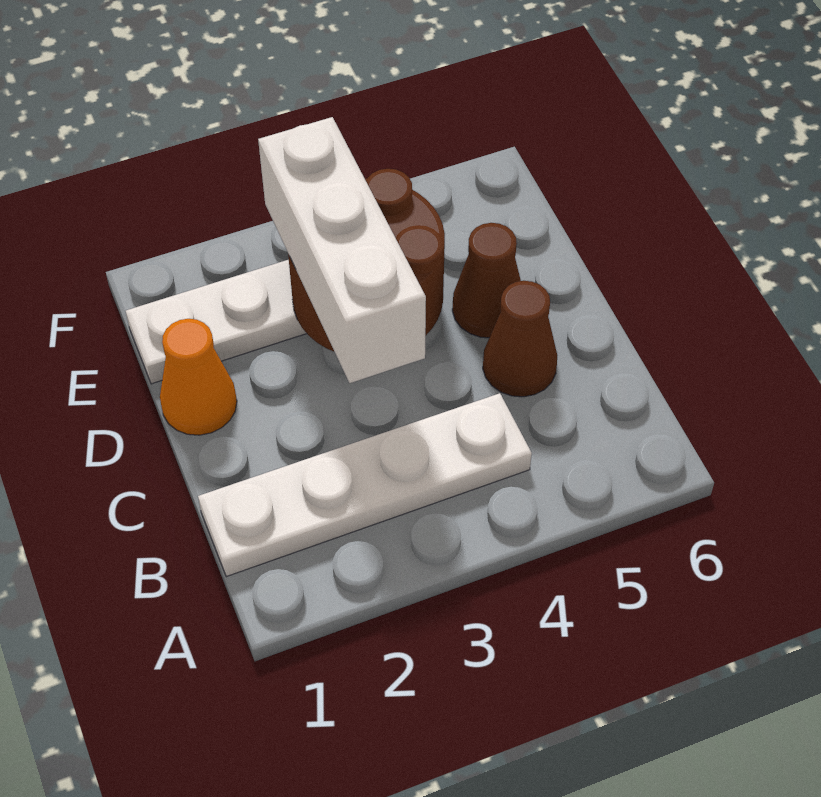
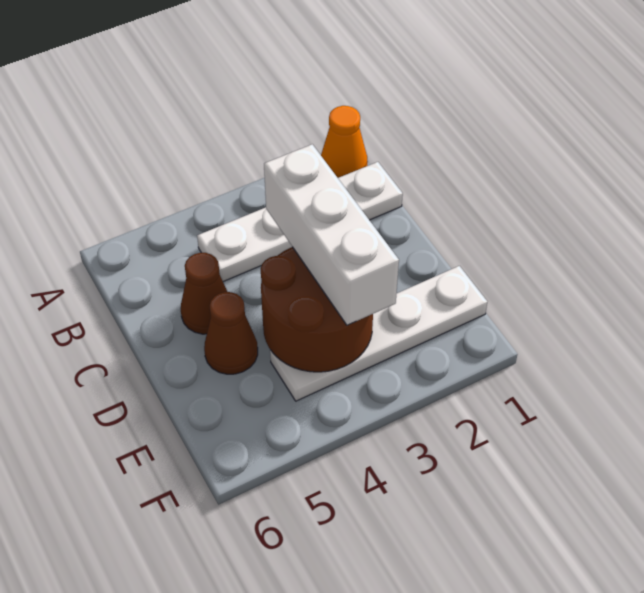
orange cone D1 level 1 -> orange cone A1 level 1

